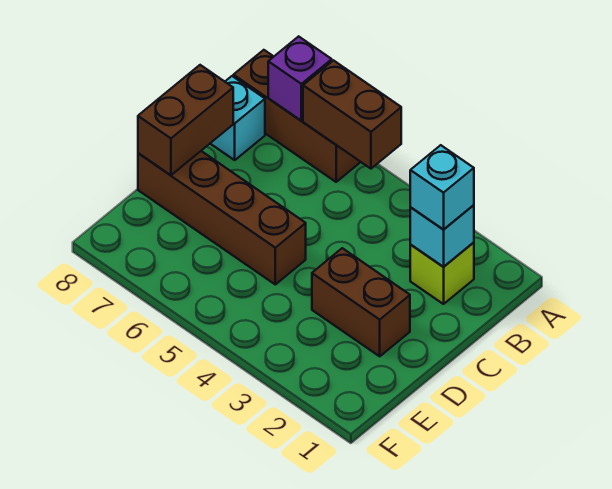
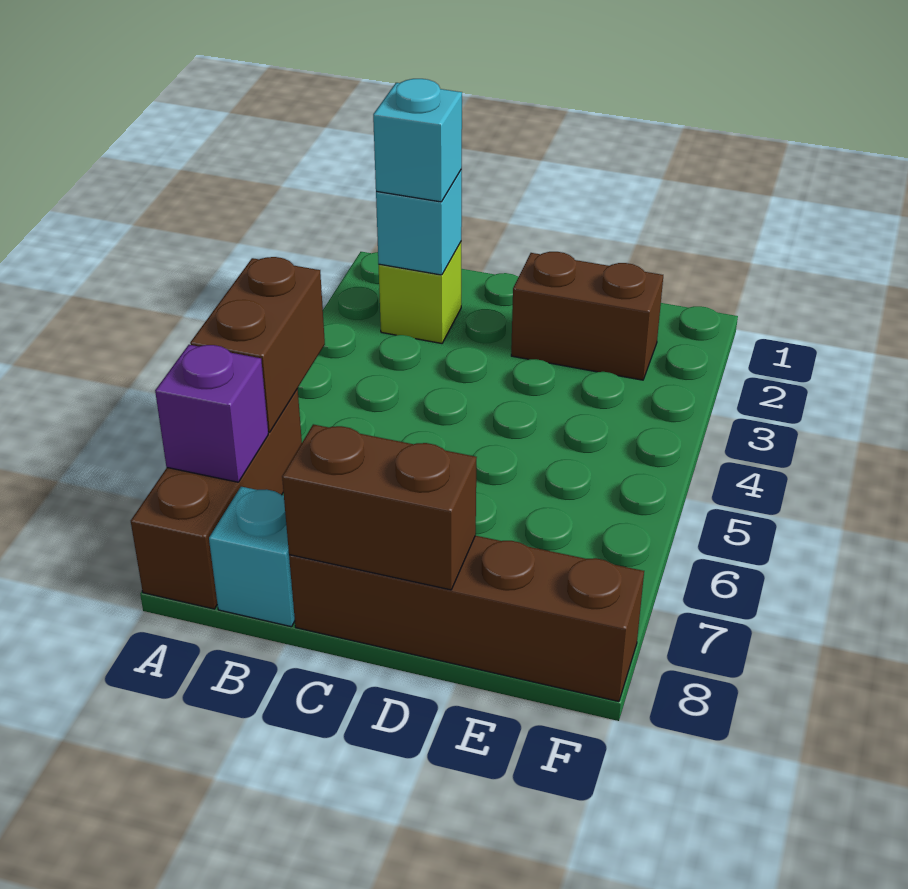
brown brick D2:D3 level 1 -> brown brick D2:E2 level 1
brown brick D5:D8 level 1 -> brown brick C8:F8 level 1

